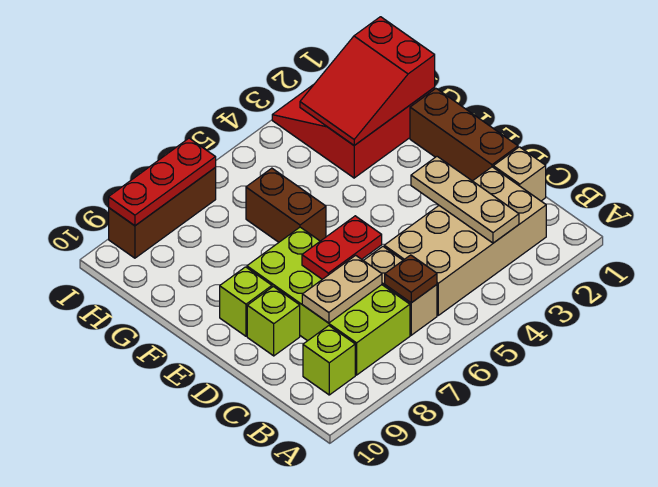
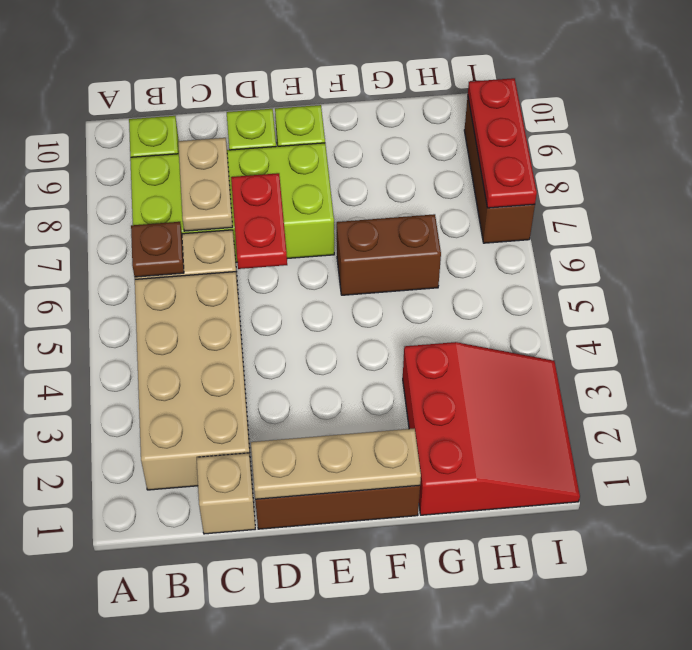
tan plate B3:D3 level 2 -> tan plate D1:F1 level 2
red slope G1:H3 level 2 top 1 -> none

